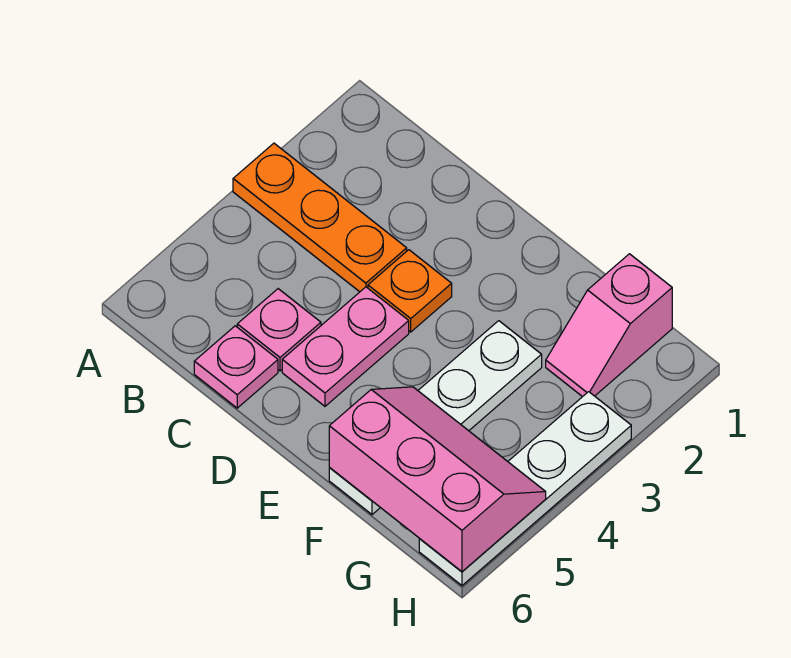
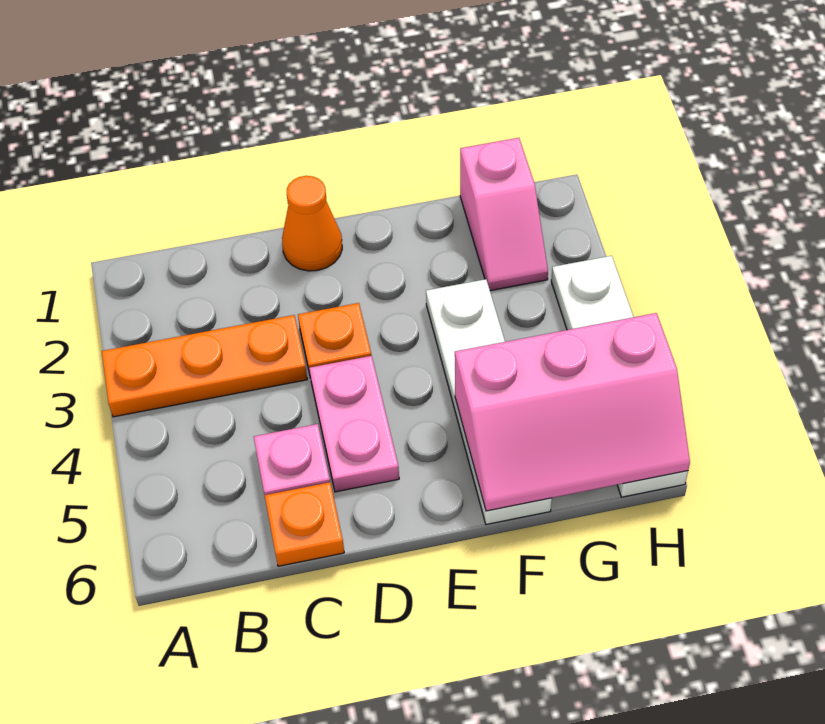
pink plate C6 level 1 -> orange plate C6 level 1
none -> orange cone D1 level 1
pink slope F5:H6 level 2 top 6 -> pink slope F5:H6 level 2 top 5

